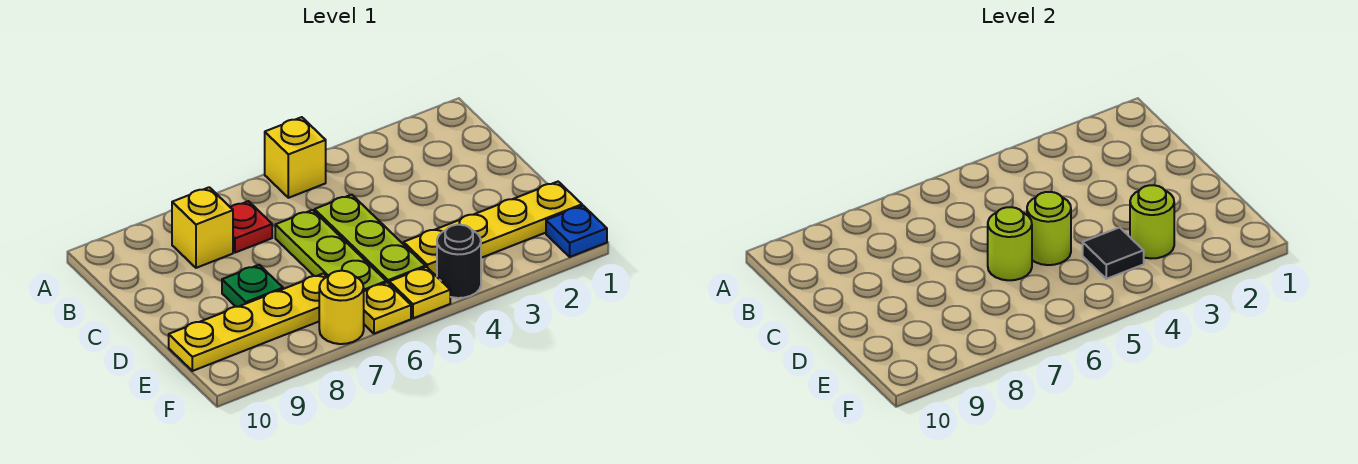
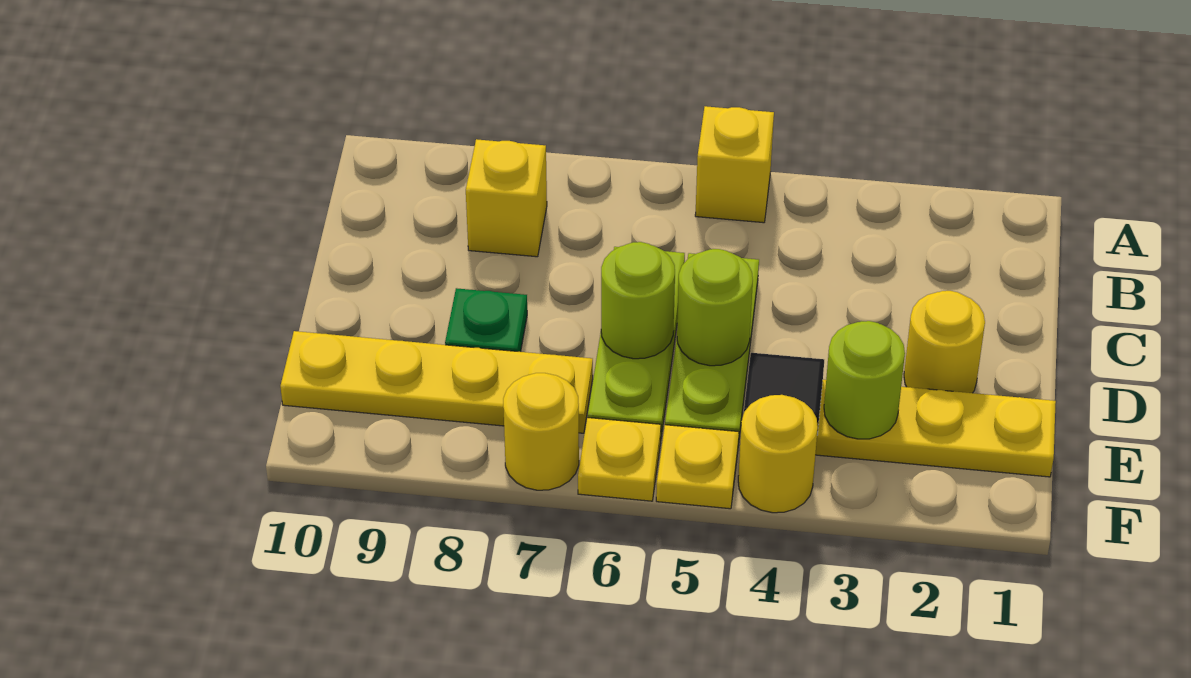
red plate B7 level 1 -> none
none -> yellow round brick D2 level 1
blue plate F1 level 1 -> none
black round brick F4 level 1 -> yellow round brick F4 level 1

